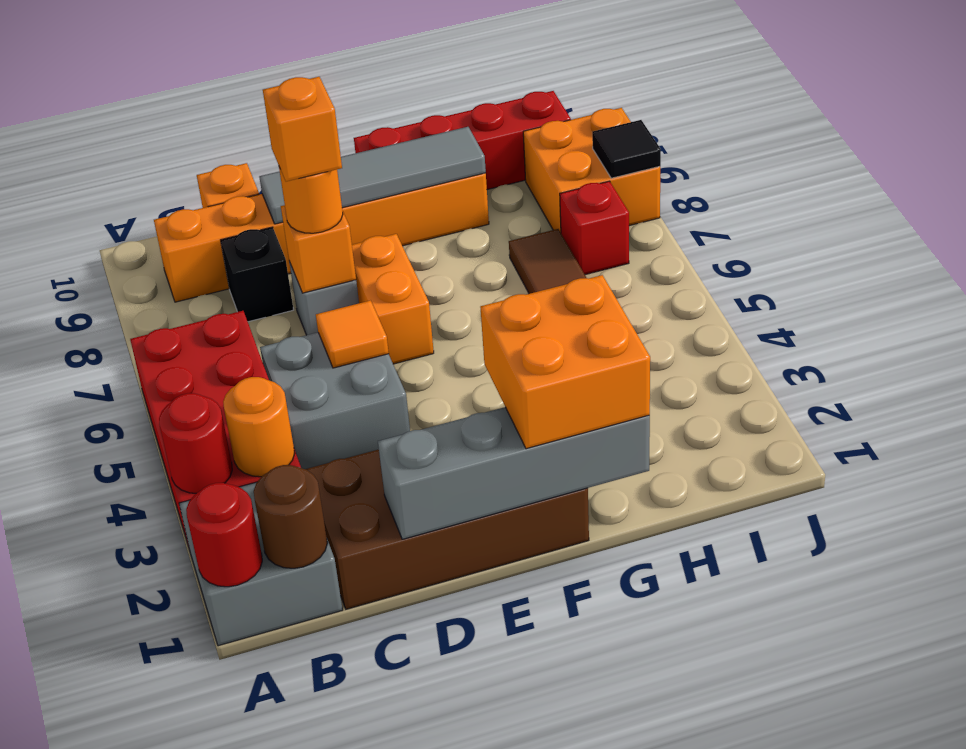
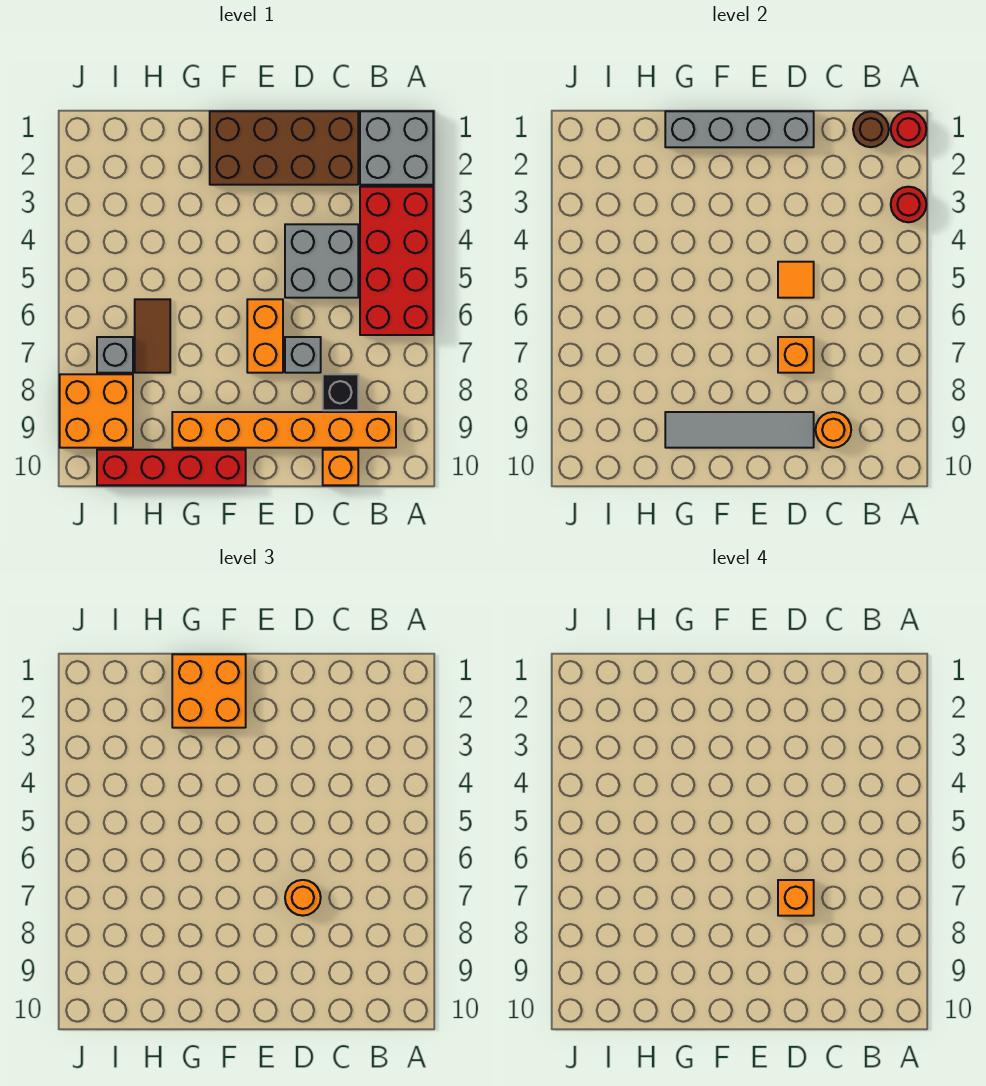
orange round brick B3 level 2 -> orange round brick C9 level 2
red brick I7 level 1 -> grey brick I7 level 1
black tile J8 level 2 -> none

